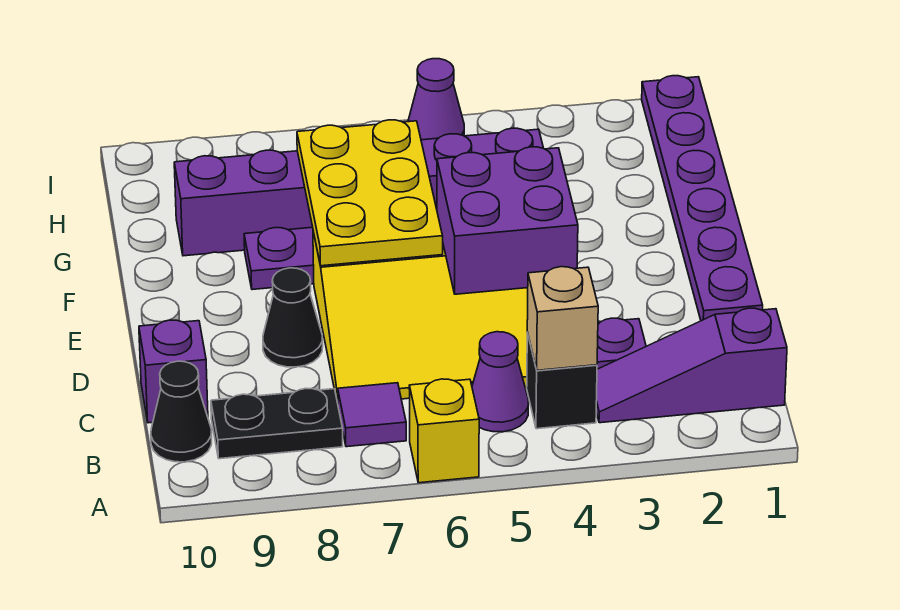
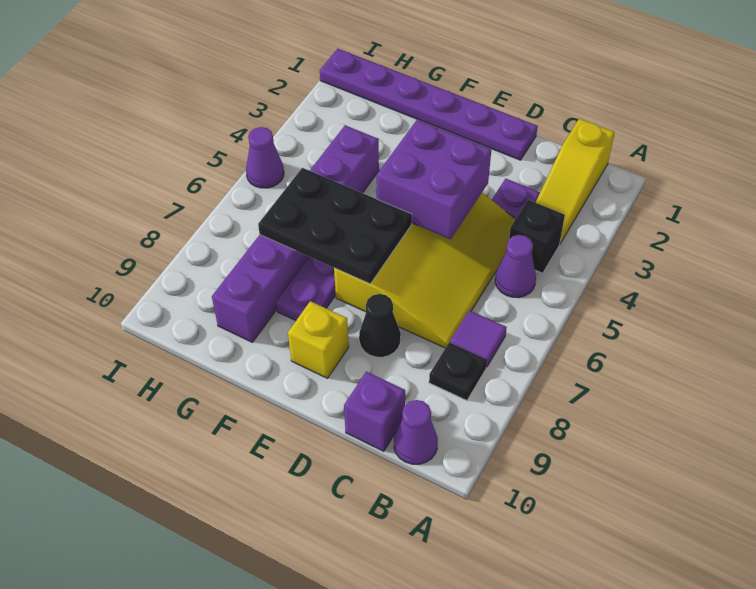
yellow brick A6 level 1 -> yellow brick E9 level 1
purple slope B1:B3 level 1 top 1 -> yellow slope B1:B3 level 1 top 1
tan brick B4 level 2 -> none
black plate B8:B9 level 1 -> black plate B8 level 1
black cone B10 level 1 -> purple cone B10 level 1
yellow plate E6:G7 level 2 -> black plate E6:G7 level 2

